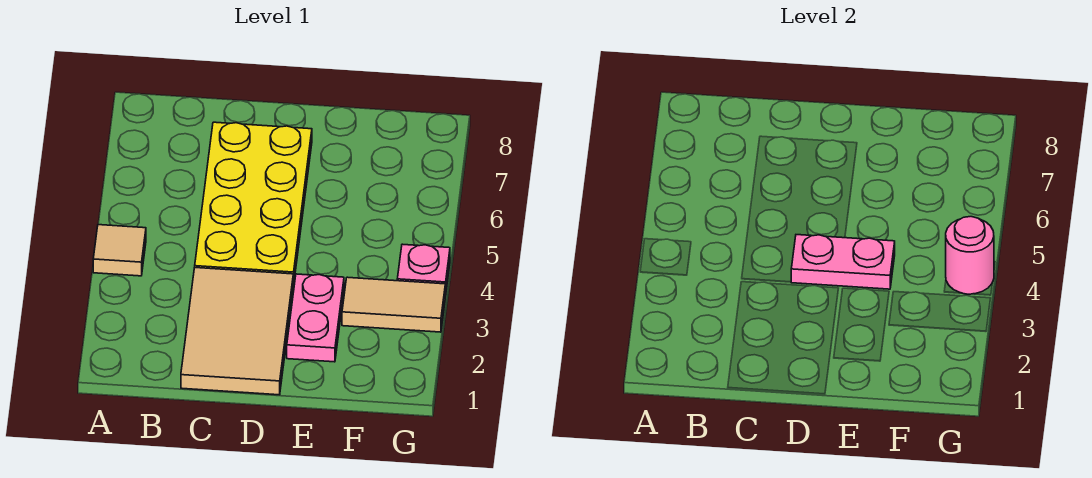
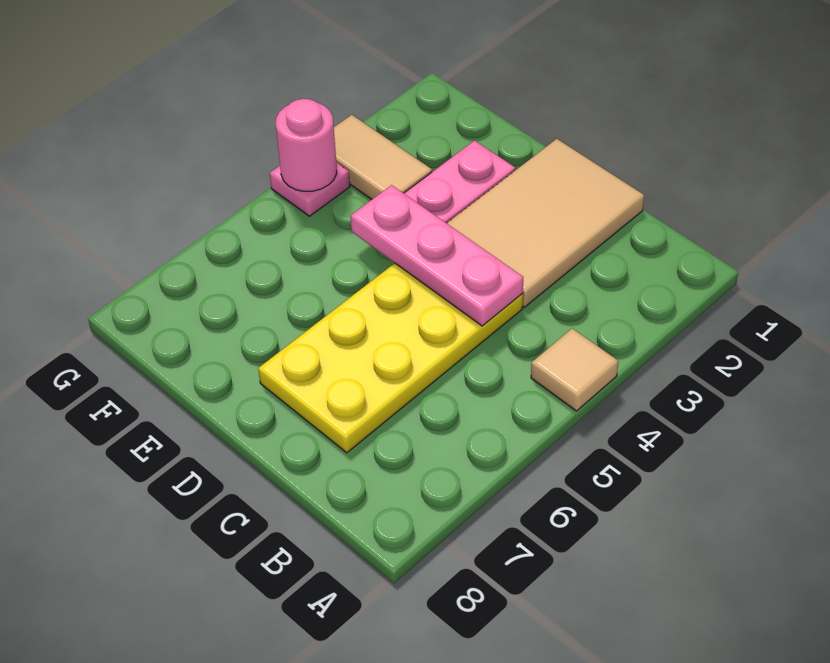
pink plate D4:E4 level 2 -> pink plate C4:E4 level 2

